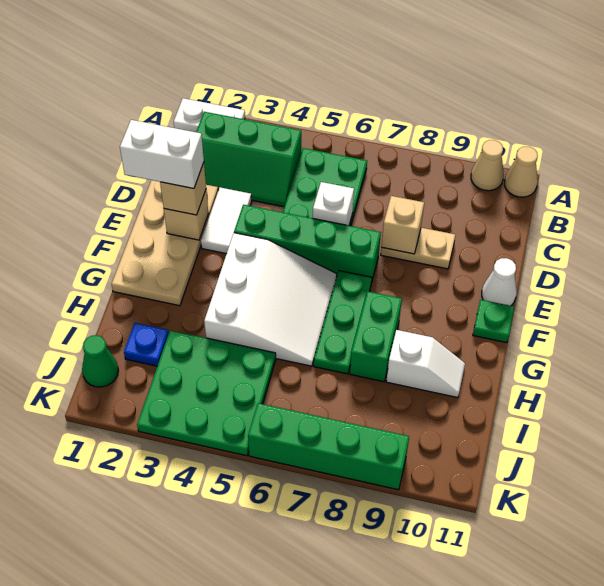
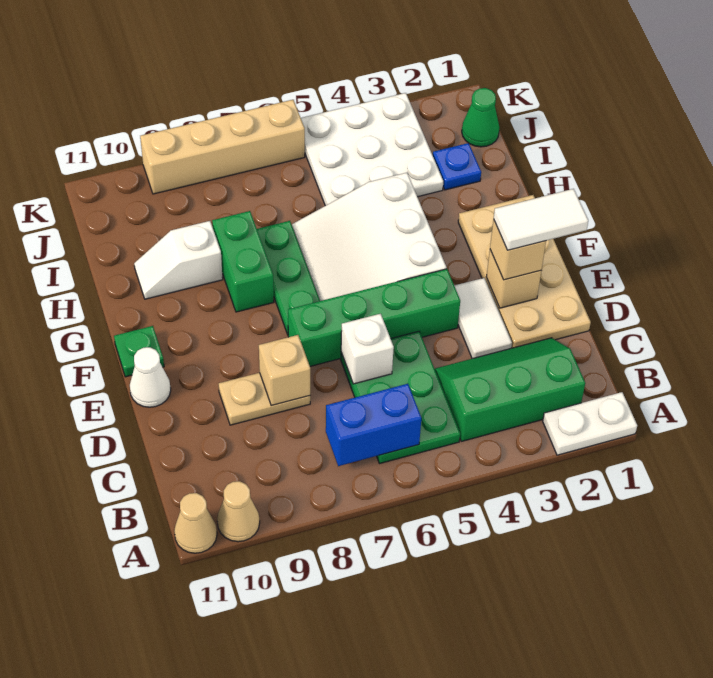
none -> blue brick B6:B7 level 2
white brick E1:E2 level 4 -> white tile E1:E2 level 4
green plate I3:K5 level 1 -> white plate I3:K5 level 1
green brick K6:K9 level 1 -> tan brick K6:K9 level 1

